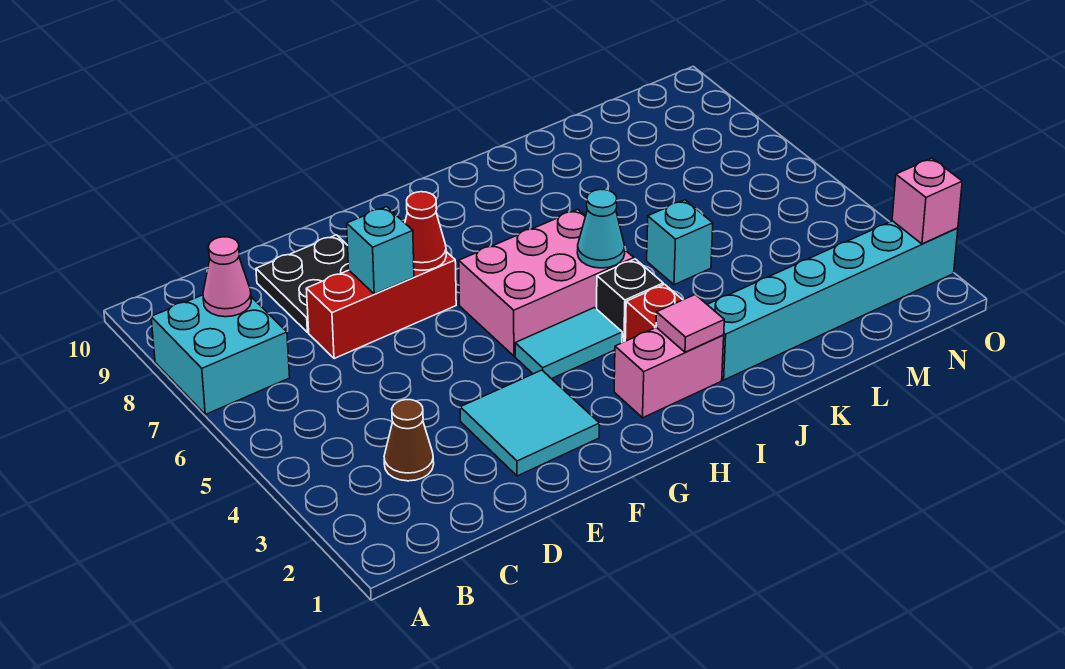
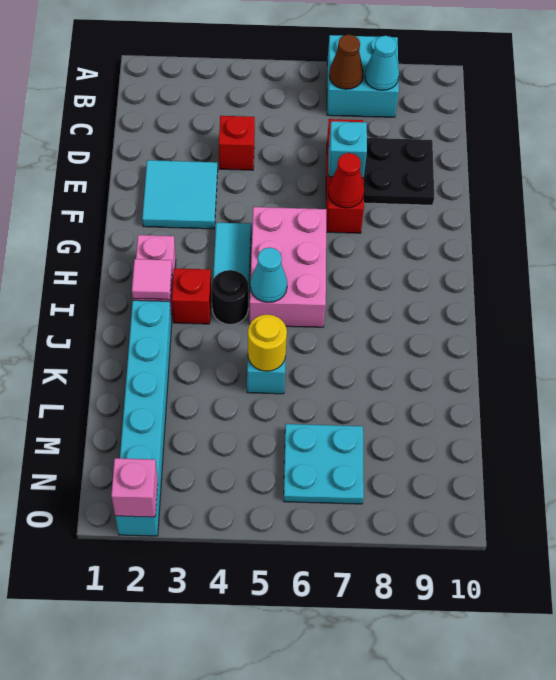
pink cone B8 level 2 -> cyan cone B8 level 2
brown cone C3 level 1 -> brown cone B7 level 2
none -> red brick D4 level 1
black brick I4 level 1 -> black round brick I4 level 1
none -> yellow round brick K5 level 2
none -> cyan plate M6:N7 level 1

